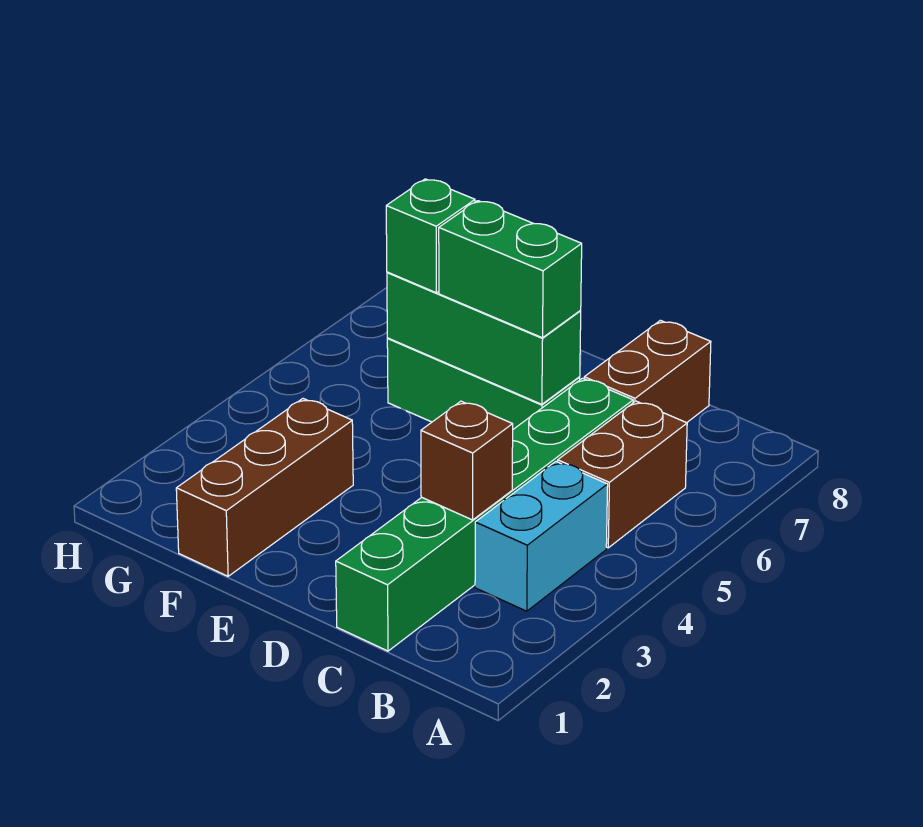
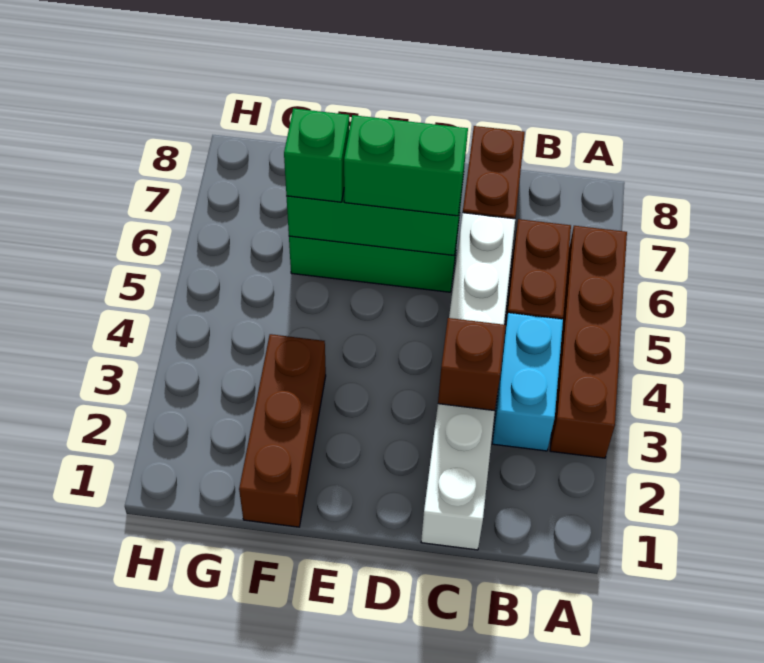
none -> brown brick A3:A6 level 1
green brick C1:C6 level 1 -> white brick C1:C6 level 1

